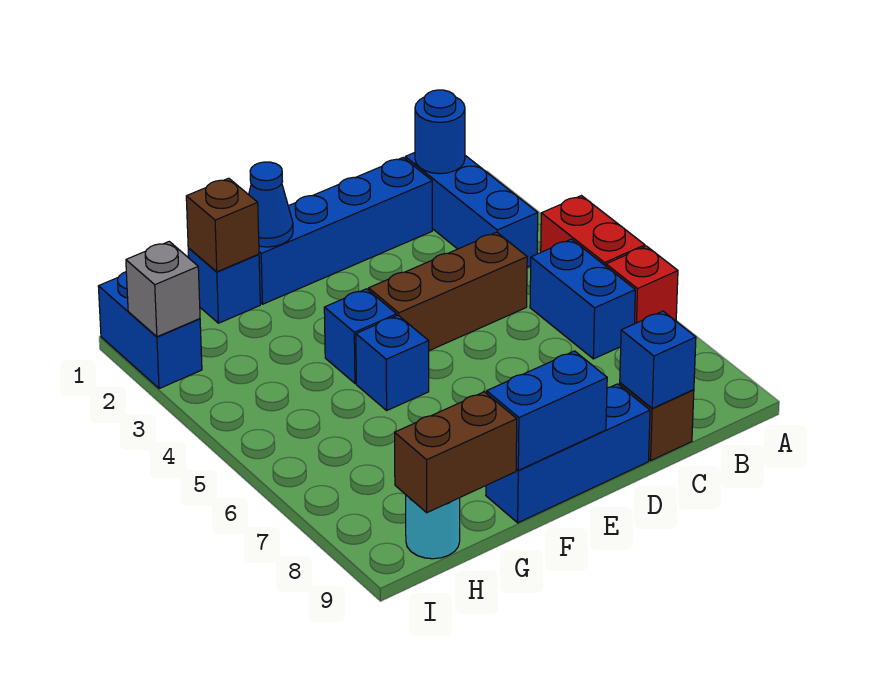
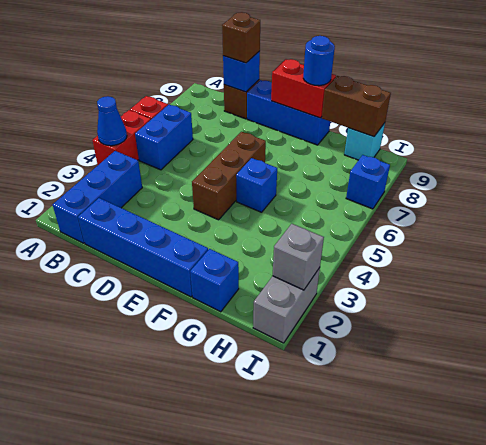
blue round brick B1 level 2 -> blue round brick F9 level 3
brown brick C4:E4 level 1 -> brown brick E4:E6 level 1
blue brick E9:F9 level 2 -> red brick E9:F9 level 2
blue cone F1 level 2 -> blue cone A4 level 2
blue brick F4 level 1 -> blue brick I7 level 1
brown brick G1 level 2 -> brown brick C9 level 3
cyan round brick H9 level 1 -> cyan brick H9 level 1
blue brick I1:I2 level 1 -> grey brick I1:I2 level 1

